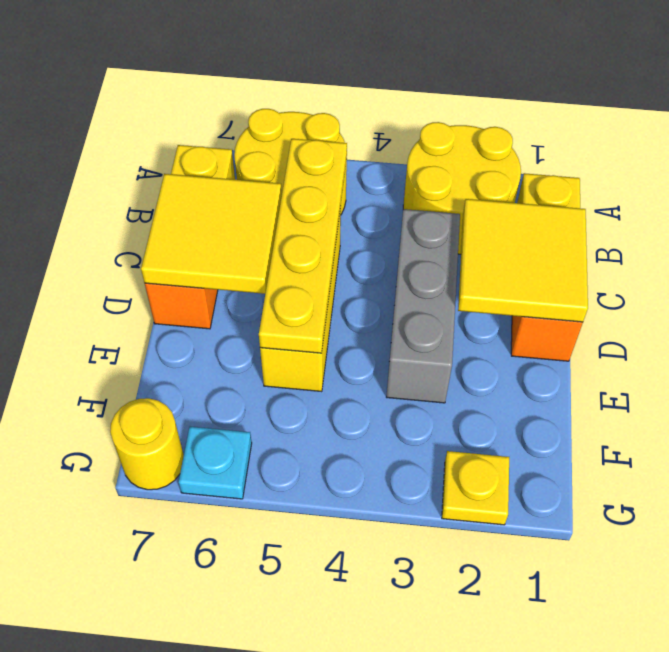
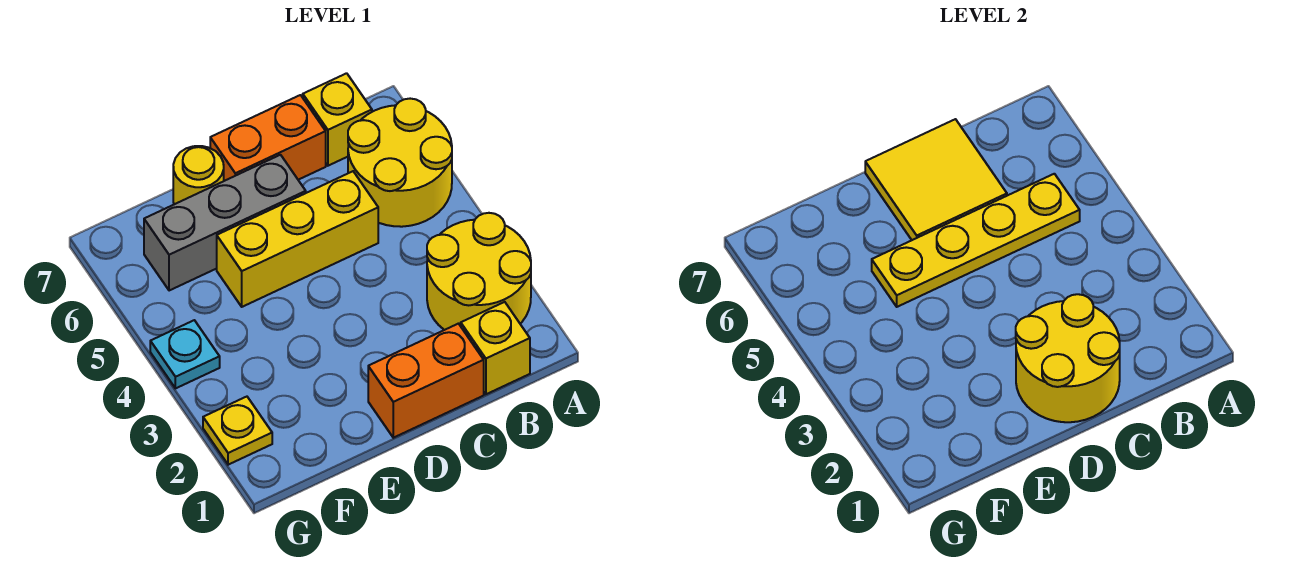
yellow tile C1:D2 level 2 -> yellow round brick C1:D2 level 2
grey brick C3:E3 level 1 -> grey brick D6:F6 level 1
cyan plate G6 level 1 -> cyan plate G4 level 1
yellow round brick G7 level 1 -> yellow round brick E7 level 1

